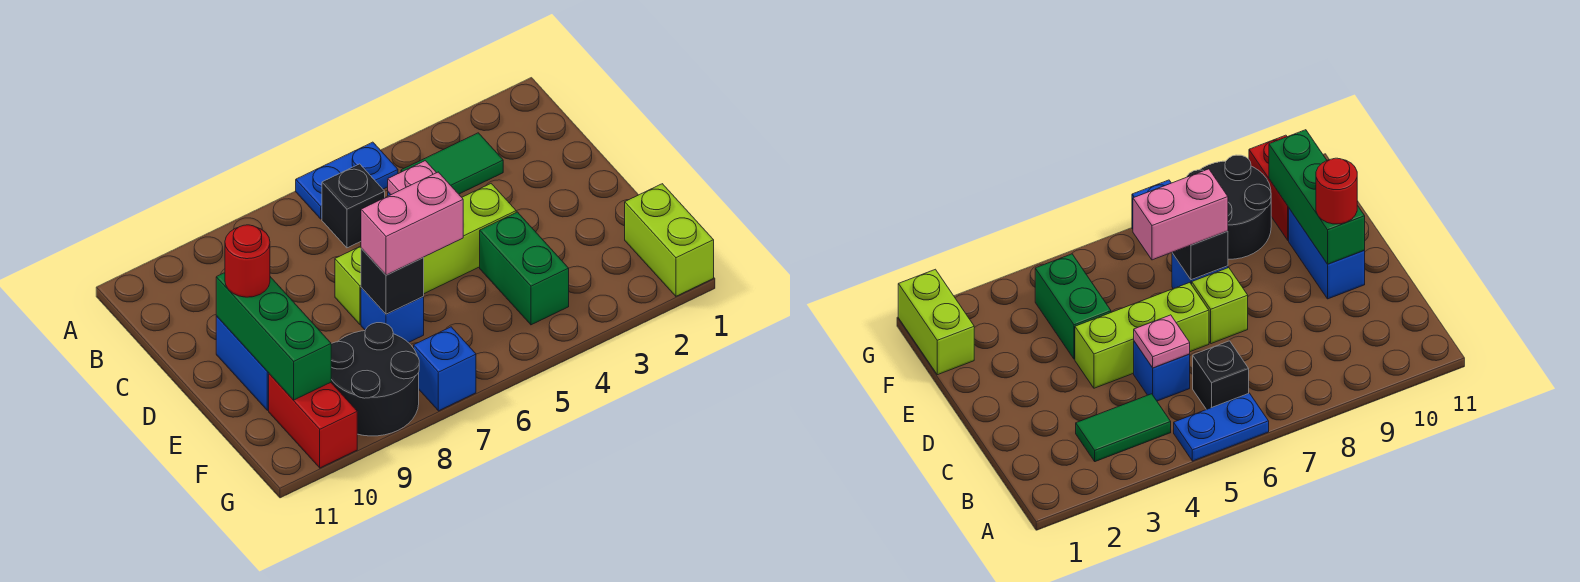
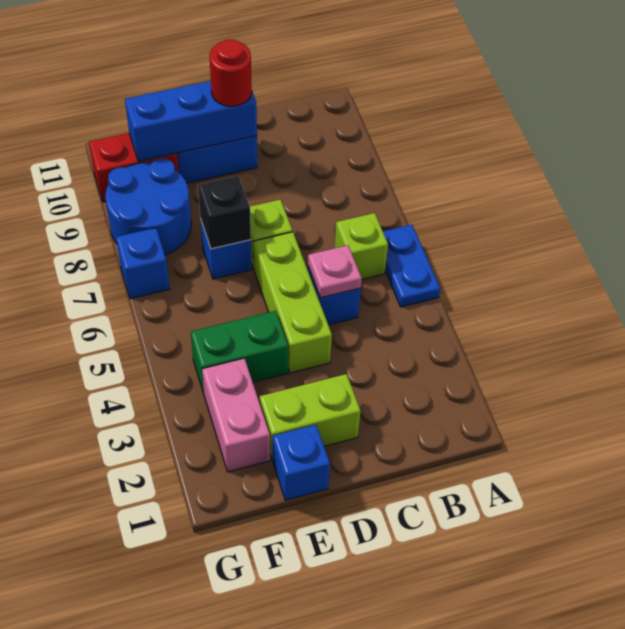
green tile B3:B4 level 1 -> none
black brick B6 level 1 -> lime brick B6 level 1
green brick D10:F10 level 2 -> blue brick D10:F10 level 2
none -> blue brick E1 level 1
pink brick E6:E7 level 3 -> pink brick F2:F3 level 1
lime brick F1:G1 level 1 -> lime brick D2:E2 level 1
black round brick F8:G9 level 1 -> blue round brick F8:G9 level 1

